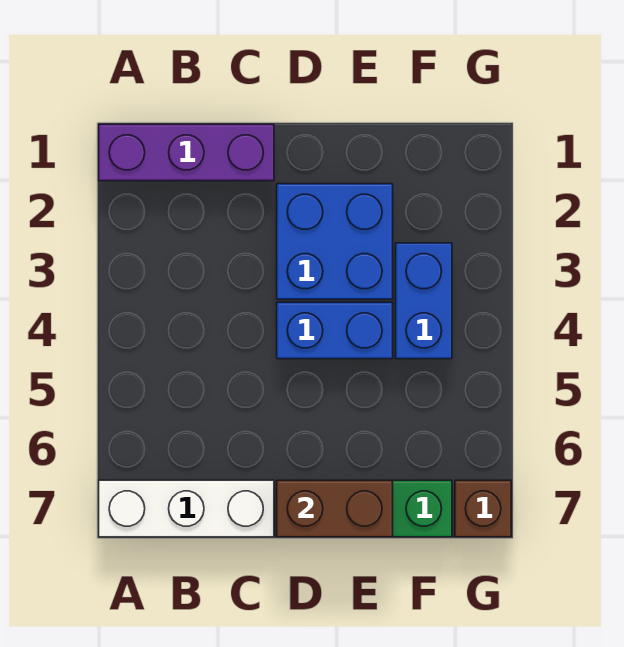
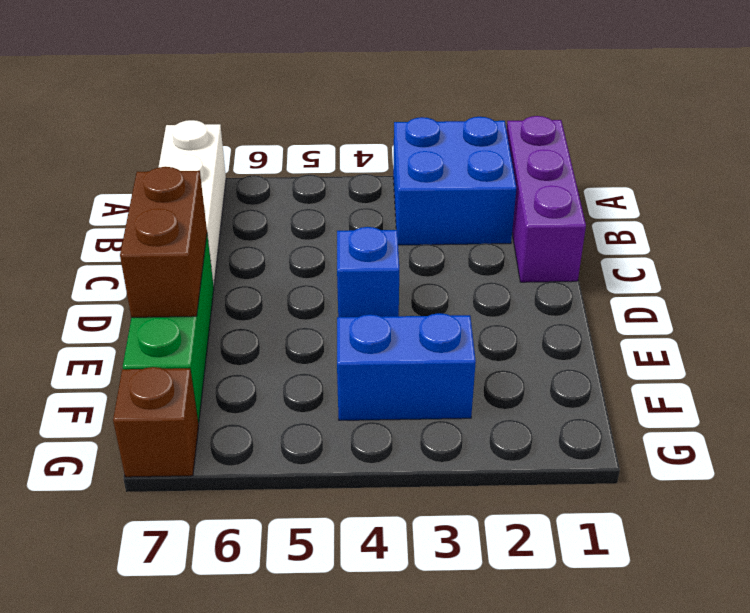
blue brick D2:E3 level 1 -> blue brick A2:B3 level 1
blue brick D4:E4 level 1 -> blue brick D4 level 1

